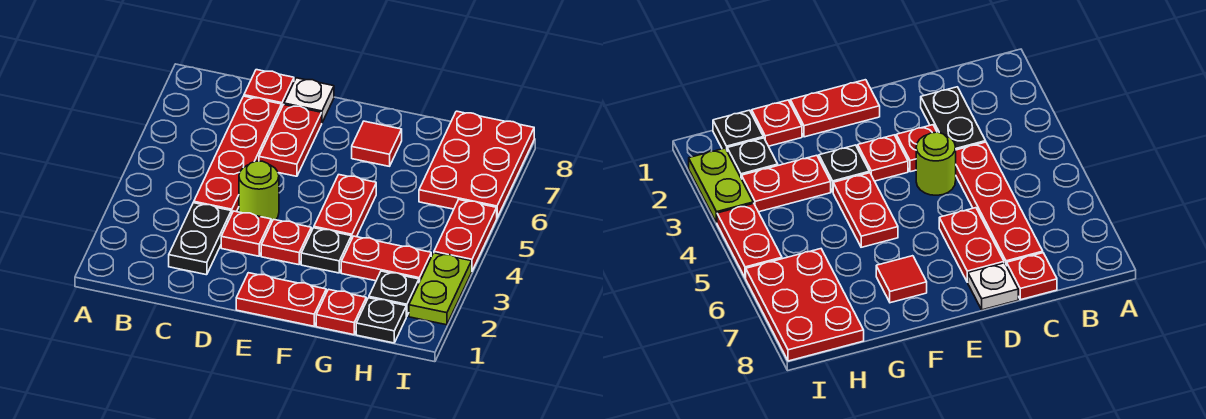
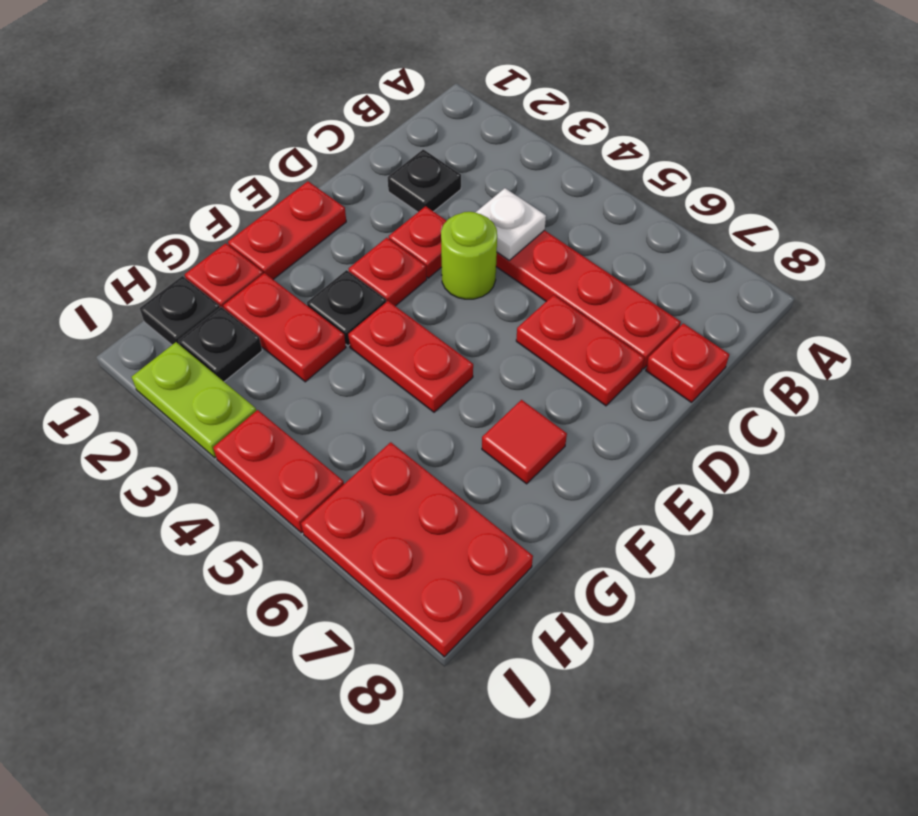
black plate C2:C3 level 1 -> black plate C2 level 1
white plate D8 level 1 -> white plate C4 level 2
red plate G3:H3 level 1 -> red plate G2:G3 level 1

